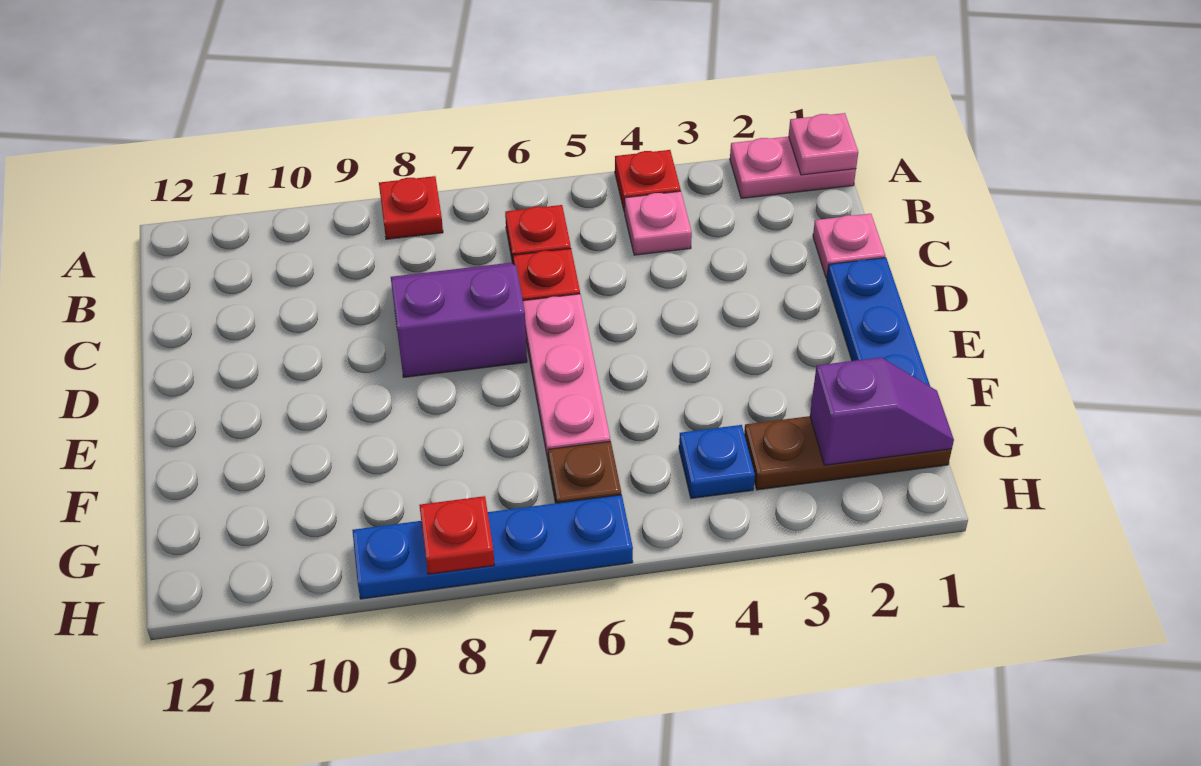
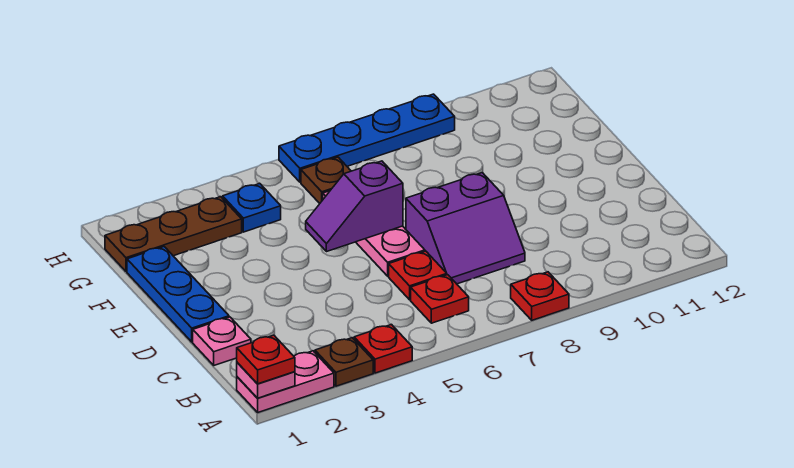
none -> brown plate A3 level 1
pink plate B4 level 1 -> none
purple slope G1:G2 level 2 top 2 -> purple slope E5:E6 level 2 top 6
red plate H8 level 2 -> red plate A1 level 3

